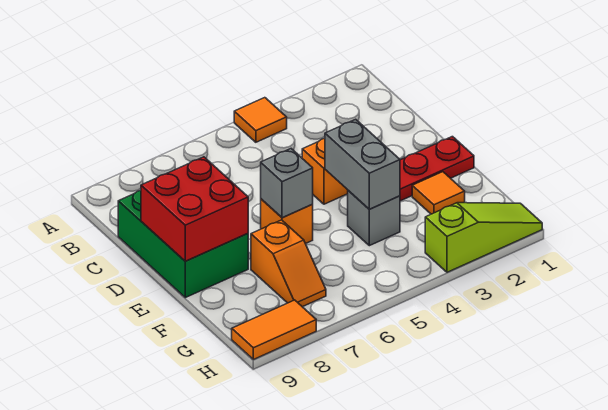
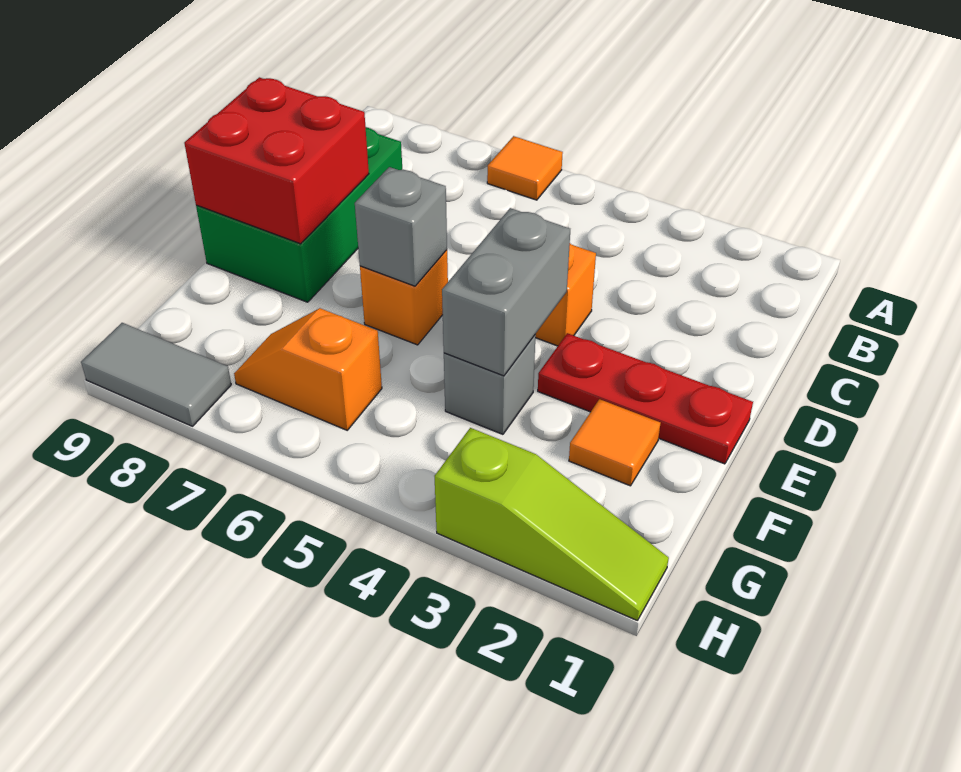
orange tile A4 level 1 -> orange tile A6 level 1
orange slope F7:G7 level 1 top F -> orange slope G6:G7 level 1 top 6
orange tile H8:H9 level 1 -> grey tile H8:H9 level 1

